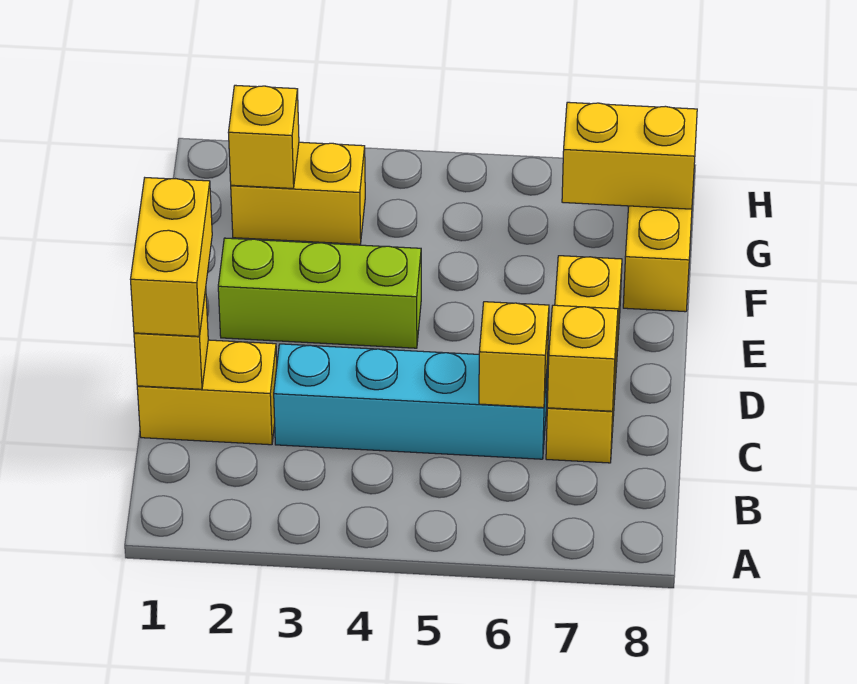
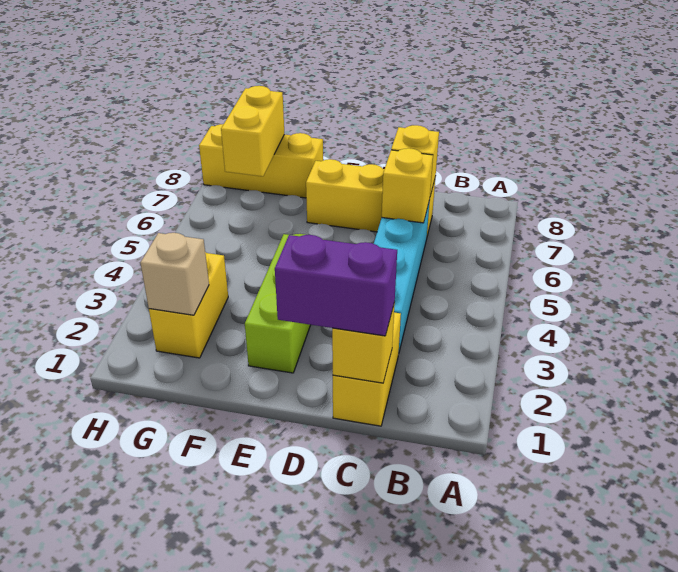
yellow brick C1:D1 level 3 -> purple brick C1:D1 level 3
yellow brick G2 level 2 -> tan brick G2 level 2

